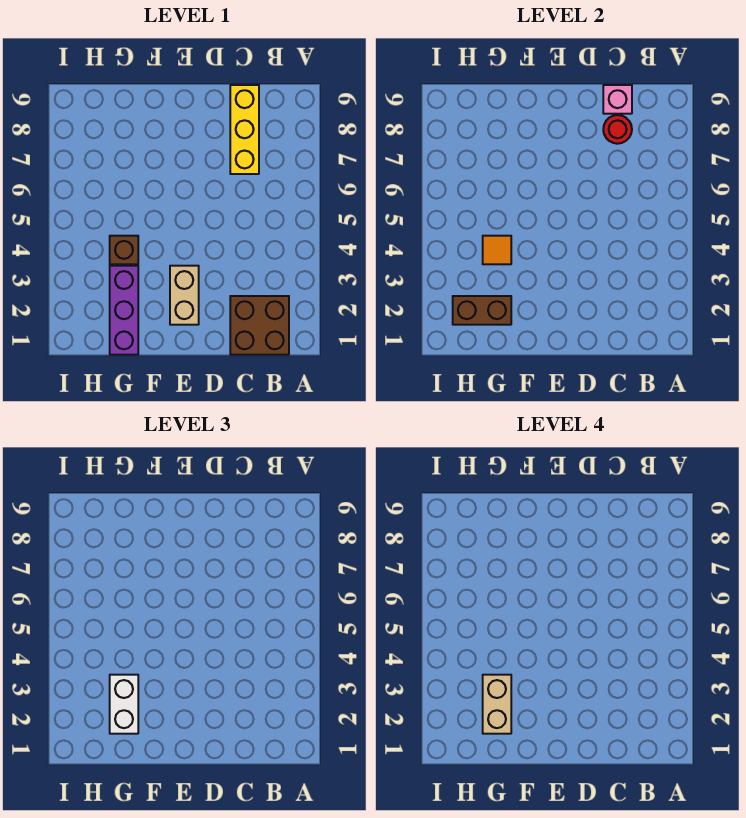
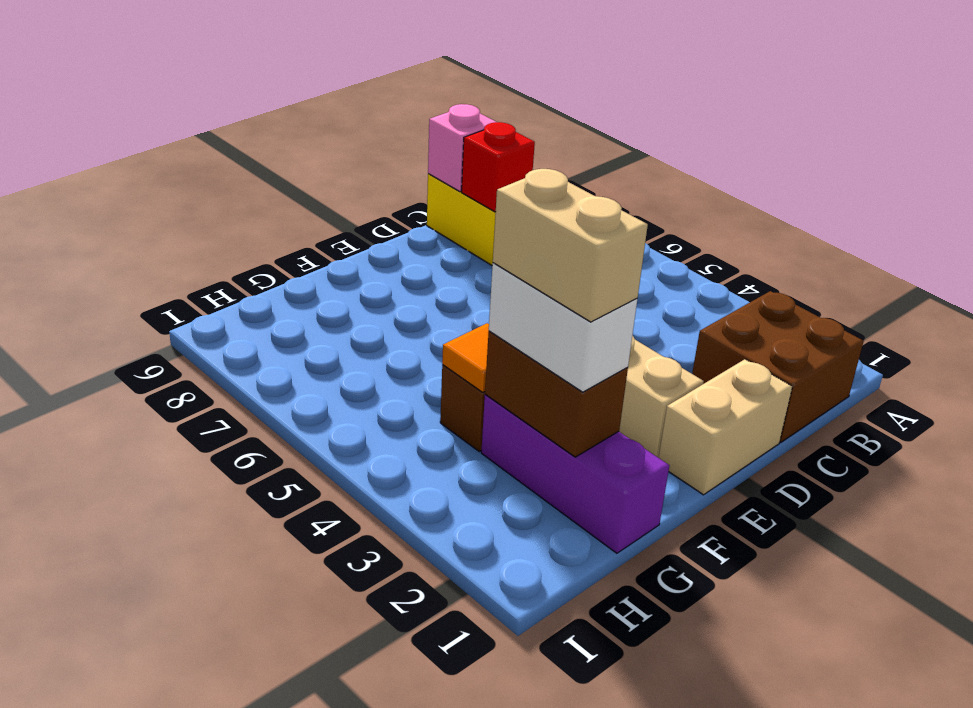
red round brick C8 level 2 -> red brick C8 level 2
none -> tan brick D1:E1 level 1
brown brick G2:H2 level 2 -> brown brick G2:G3 level 2

